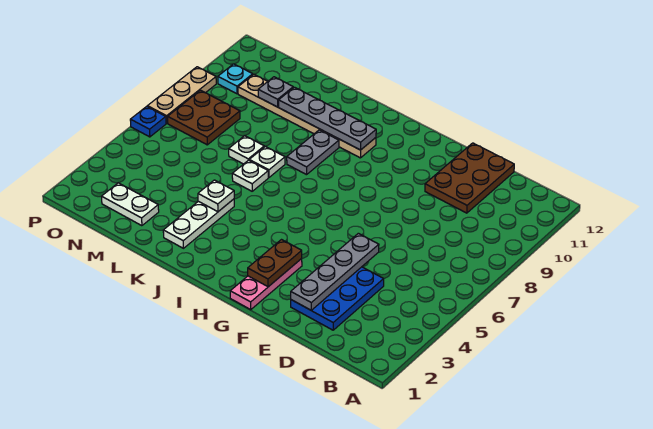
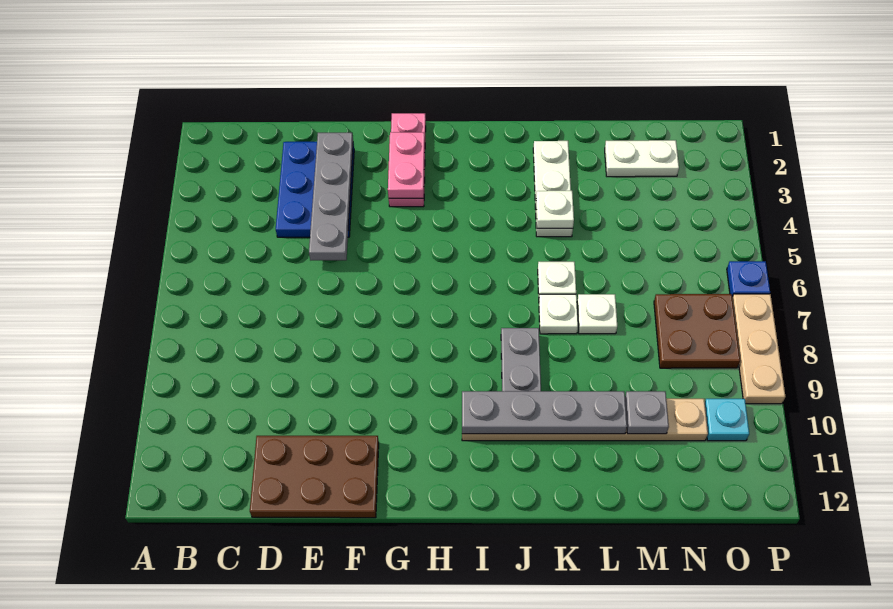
brown plate D10:E12 level 1 -> brown plate D11:F12 level 1
brown plate G2:G3 level 2 -> pink plate G2:G3 level 2

